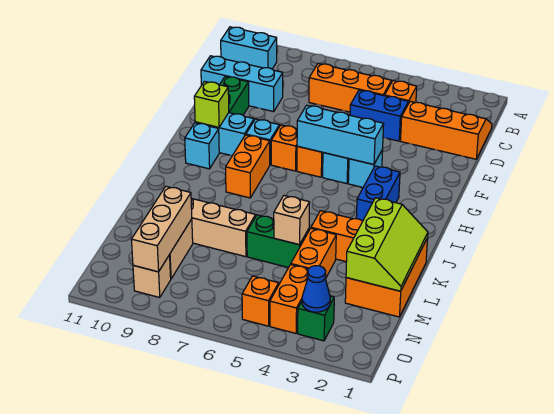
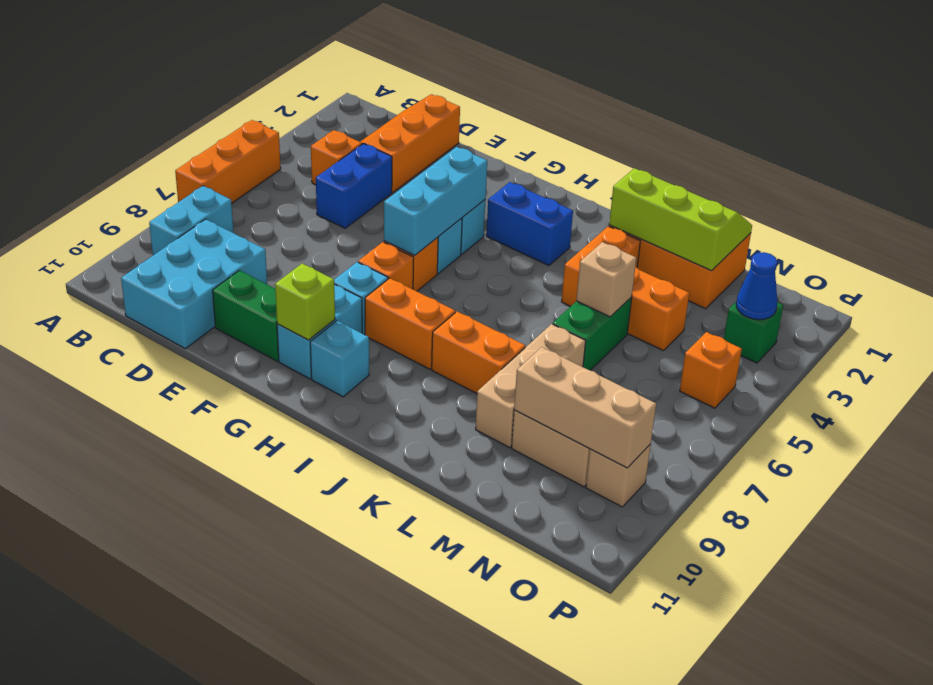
cyan brick B10:B11 level 1 -> cyan brick B8:B9 level 1
orange brick C5:C7 level 1 -> orange brick A5:A7 level 1
cyan brick D9:D11 level 1 -> cyan brick C9:D11 level 1
orange brick N4:O4 level 1 -> orange brick J8:K8 level 1

